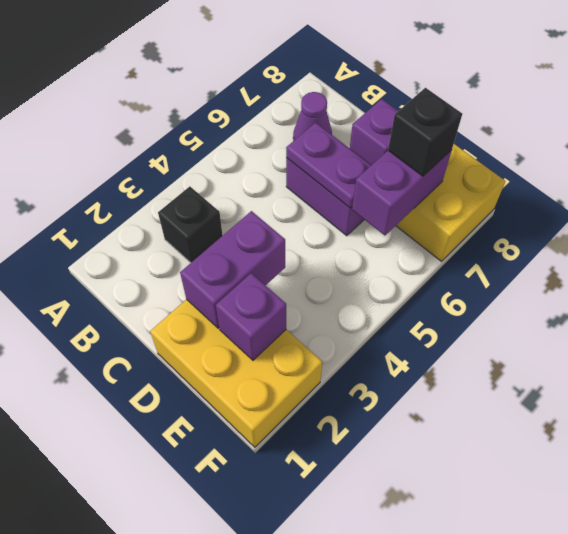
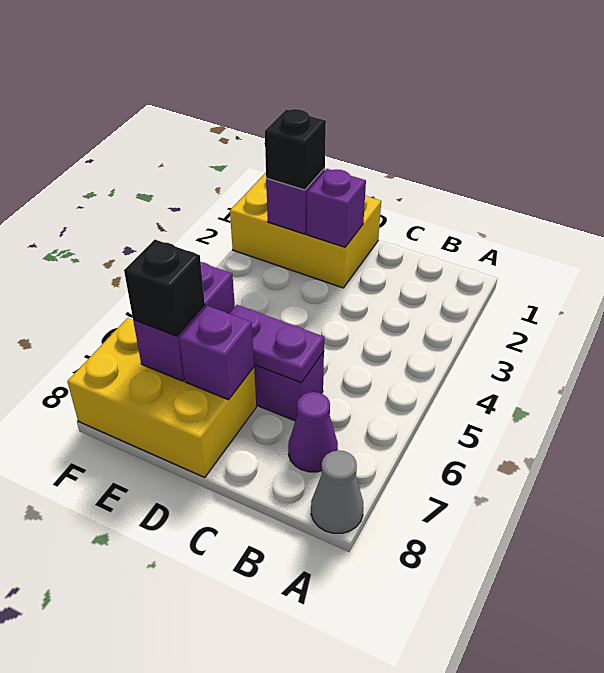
none -> grey cone A8 level 1
black brick B3 level 1 -> black brick E2 level 3
purple brick D2:D3 level 2 -> purple brick D2 level 2

